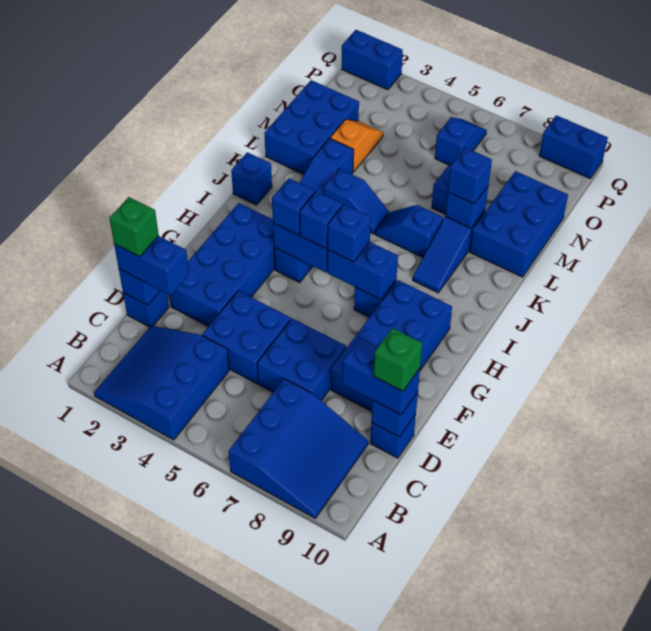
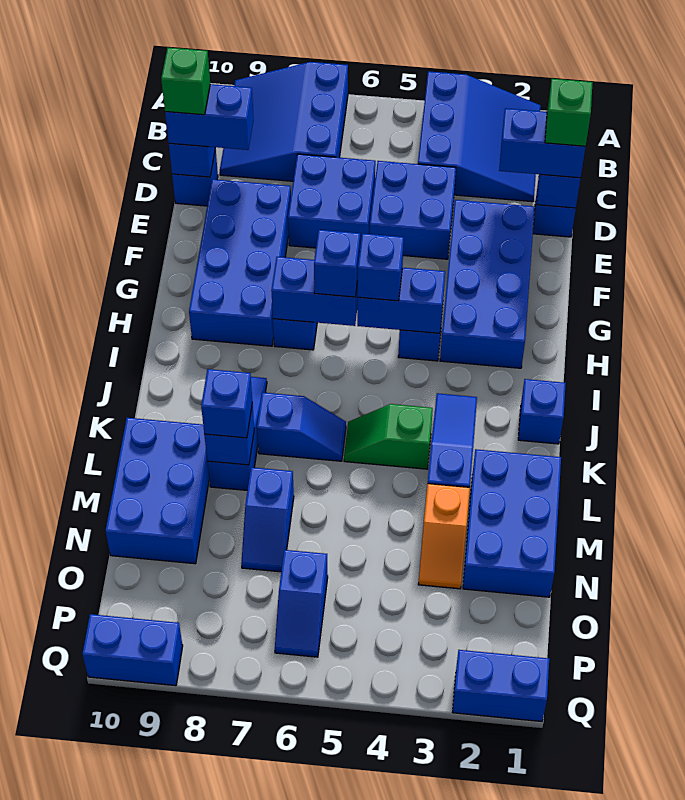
blue brick H4 level 3 -> none
blue slope K4:K5 level 1 top 4 -> green slope K4:K5 level 1 top 4

